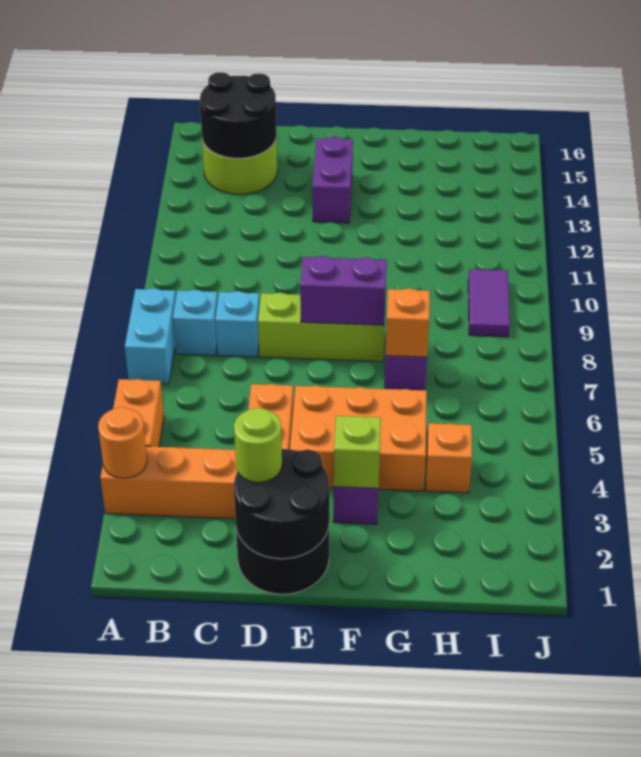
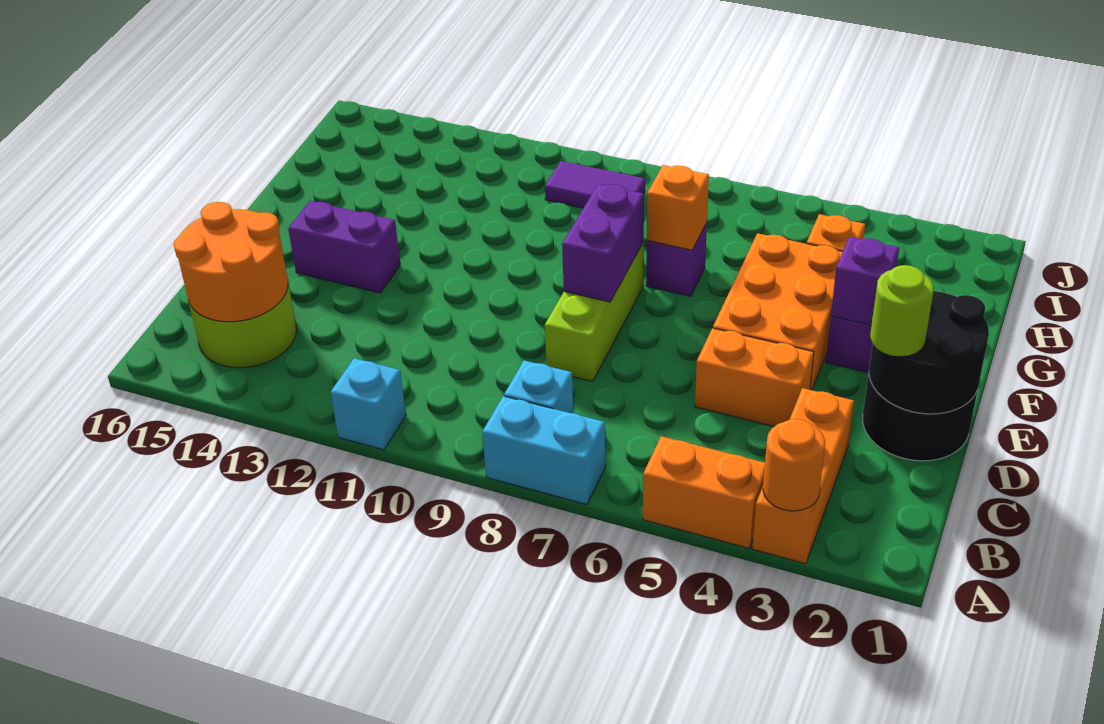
black round brick B14:C15 level 2 -> orange round brick B14:C15 level 2
cyan brick C8 level 1 -> cyan brick A11 level 1
lime brick F3 level 2 -> purple brick F3 level 2

